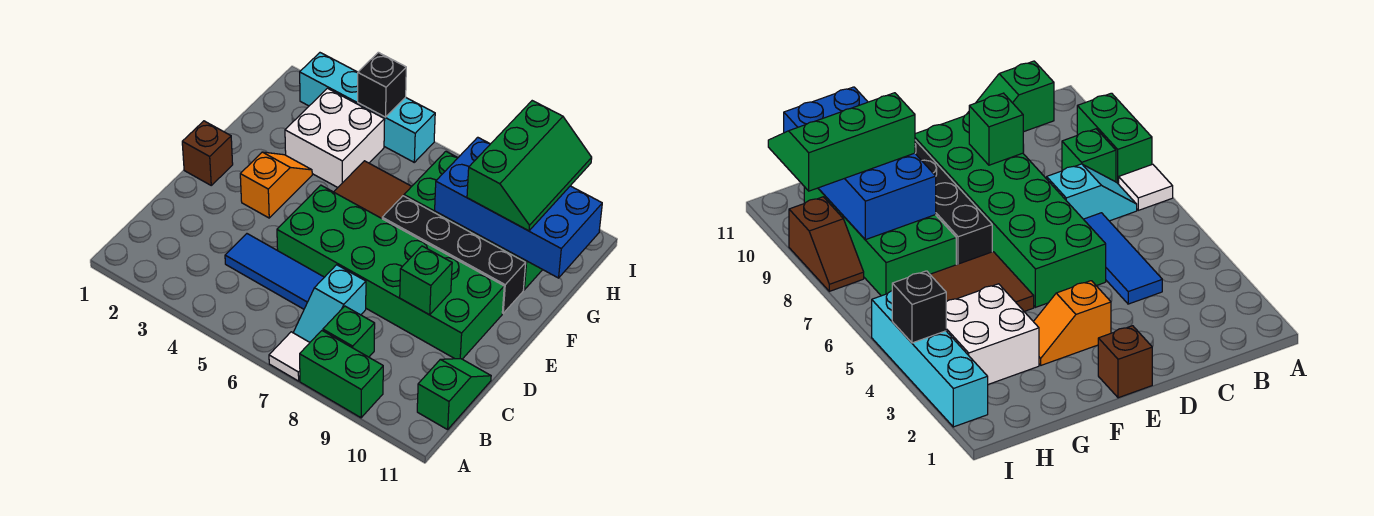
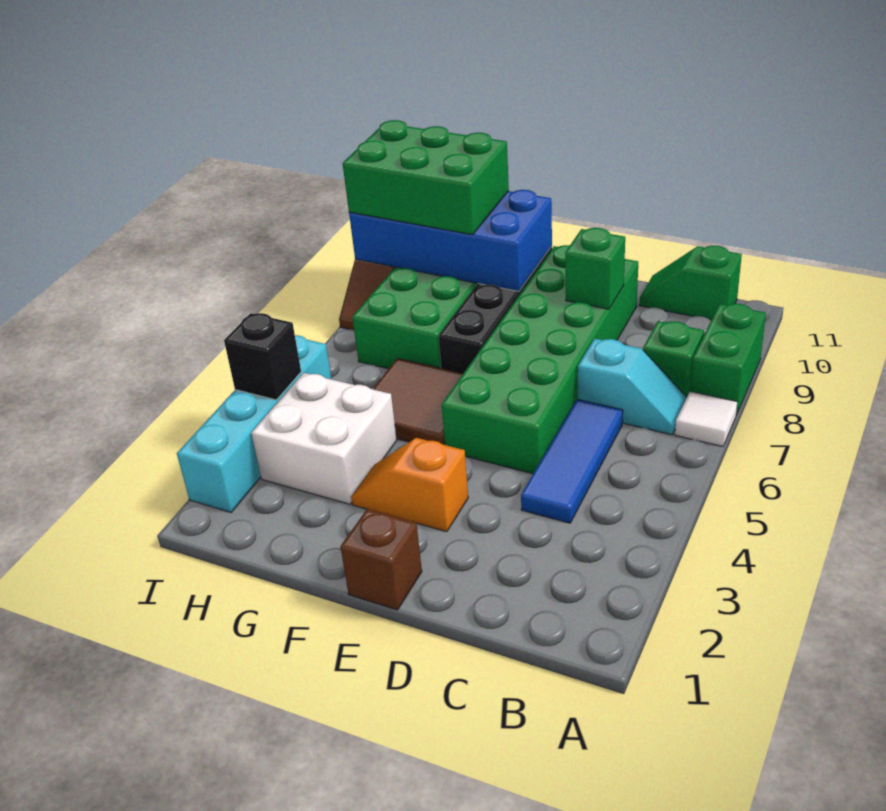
blue brick G8:H11 level 2 -> blue brick F9:I10 level 2
green slope G9:I10 level 3 top 9 -> green brick G9:I10 level 3

